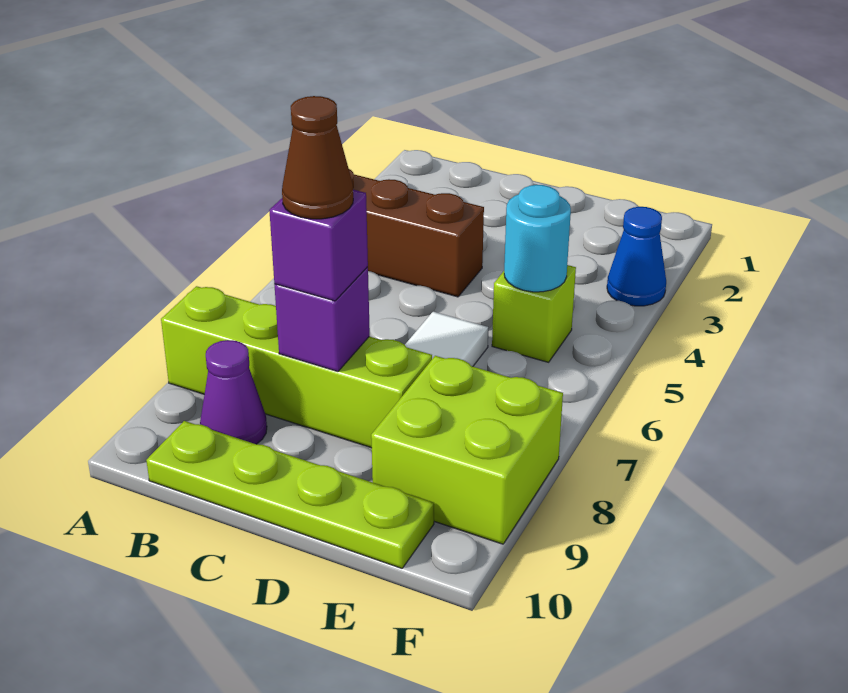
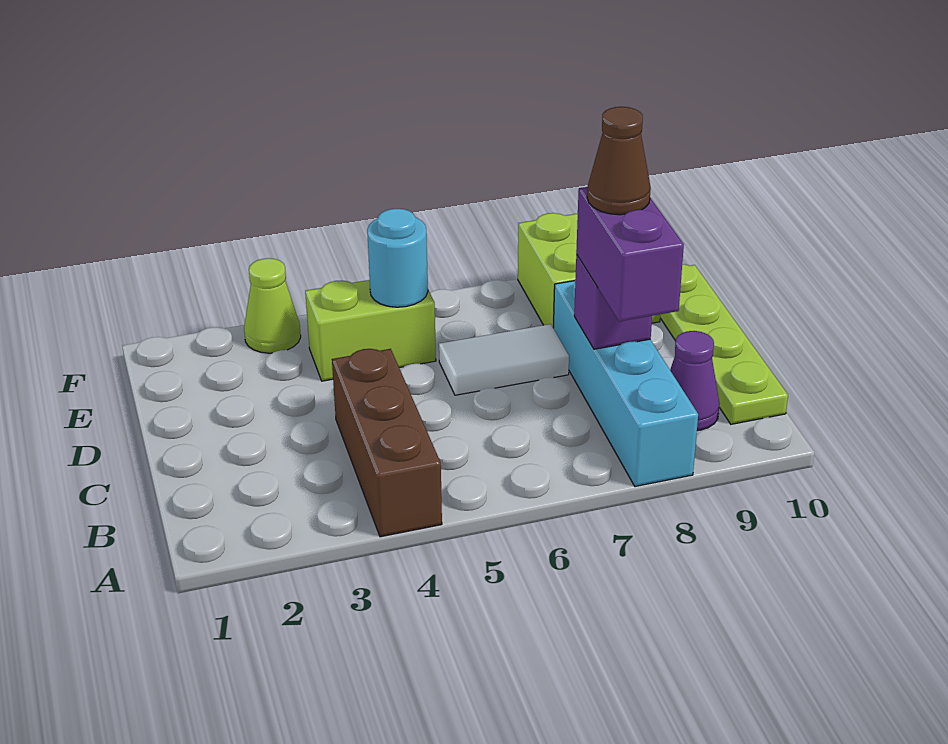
lime brick A8:D8 level 1 -> cyan brick A8:D8 level 1
purple brick C8 level 3 -> purple brick B8:C8 level 3
lime brick E5 level 1 -> lime brick E4:E5 level 1
blue cone F3 level 1 -> lime cone F3 level 1

